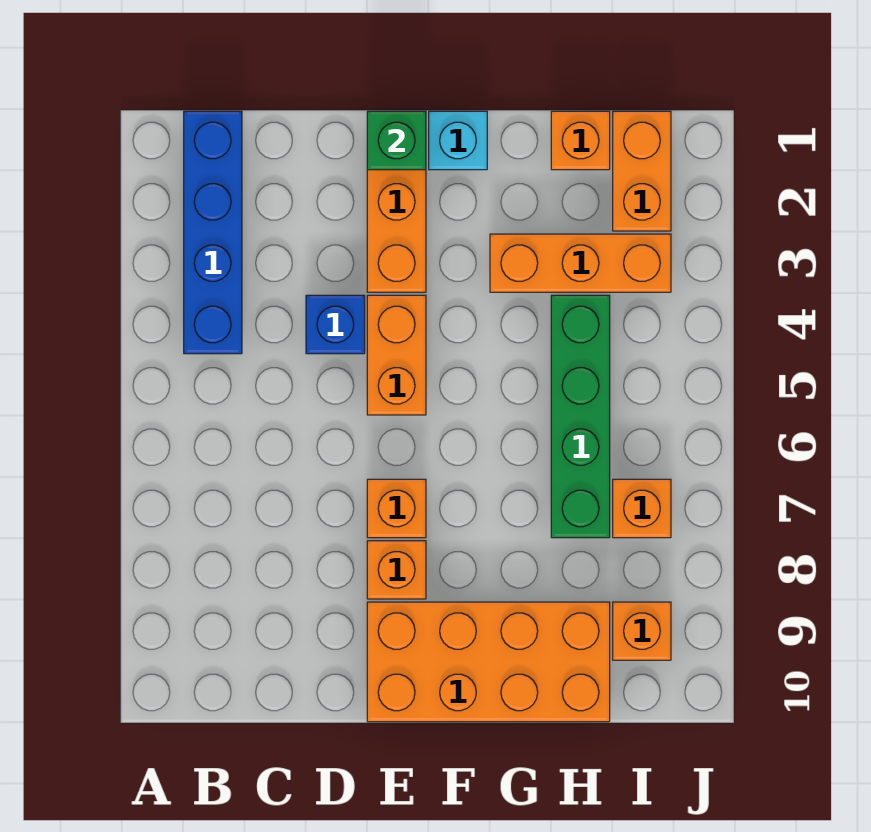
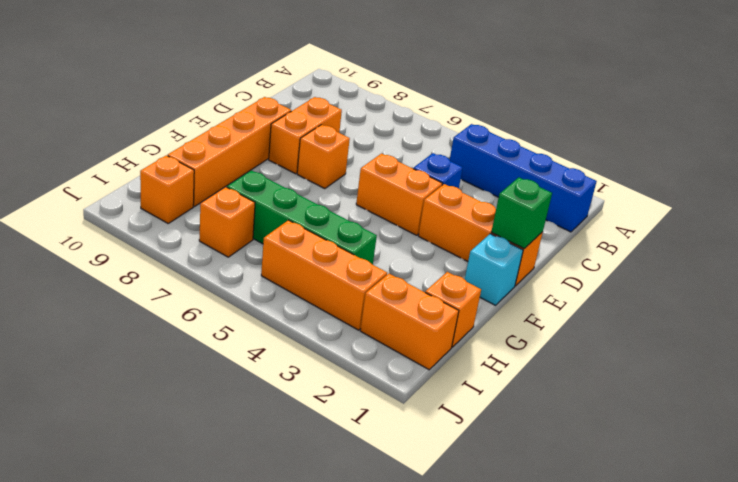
orange brick E8 level 1 -> orange brick D8:E8 level 1
orange brick E9:H10 level 1 -> orange brick E9:H9 level 1
orange brick G3:I3 level 1 -> orange brick I3:I5 level 1

